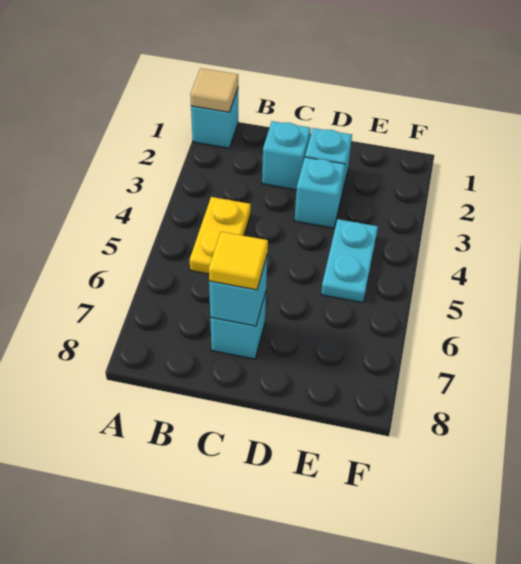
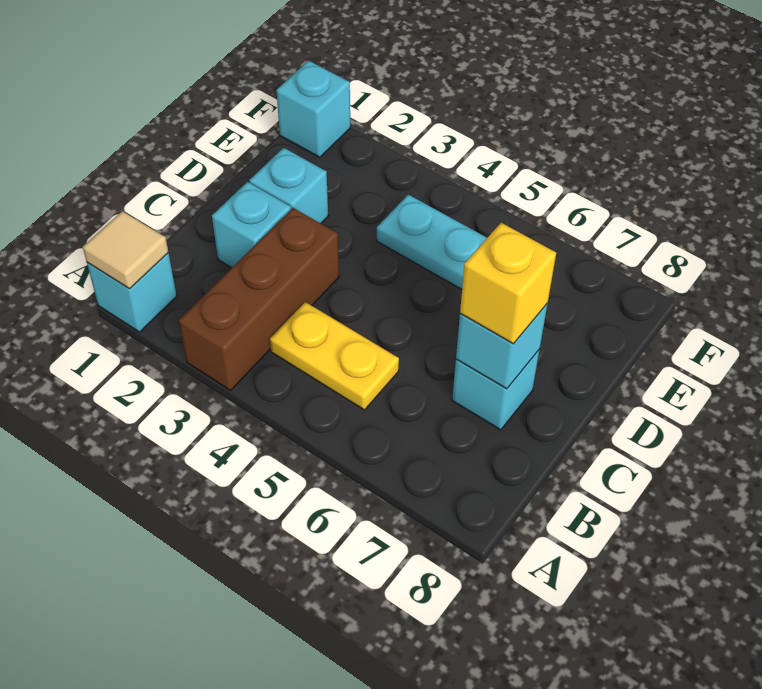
none -> brown brick A3:C3 level 1
yellow tile C7 level 3 -> yellow brick C7 level 3
cyan brick D3 level 1 -> cyan brick F1 level 1

